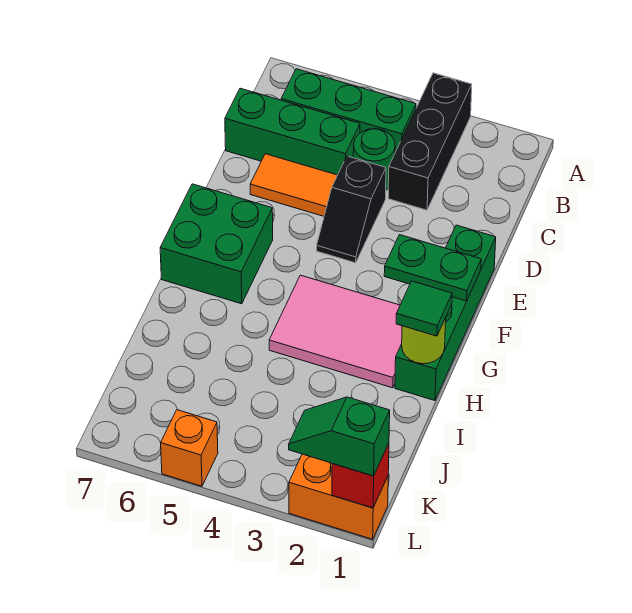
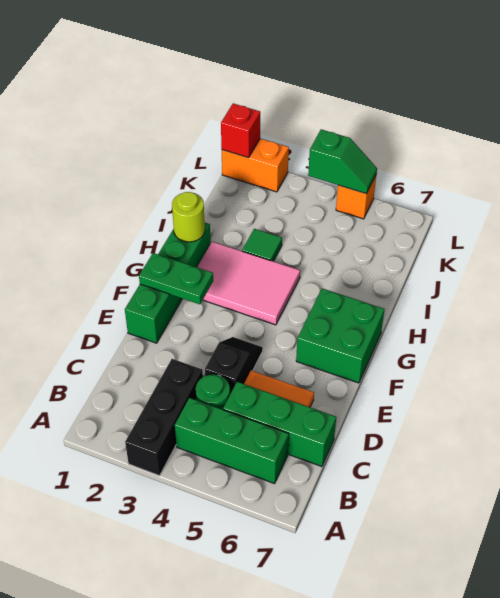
green tile H1 level 3 -> green tile I3 level 1
green slope L1:L2 level 3 top 1 -> green slope L4:L5 level 2 top 4

